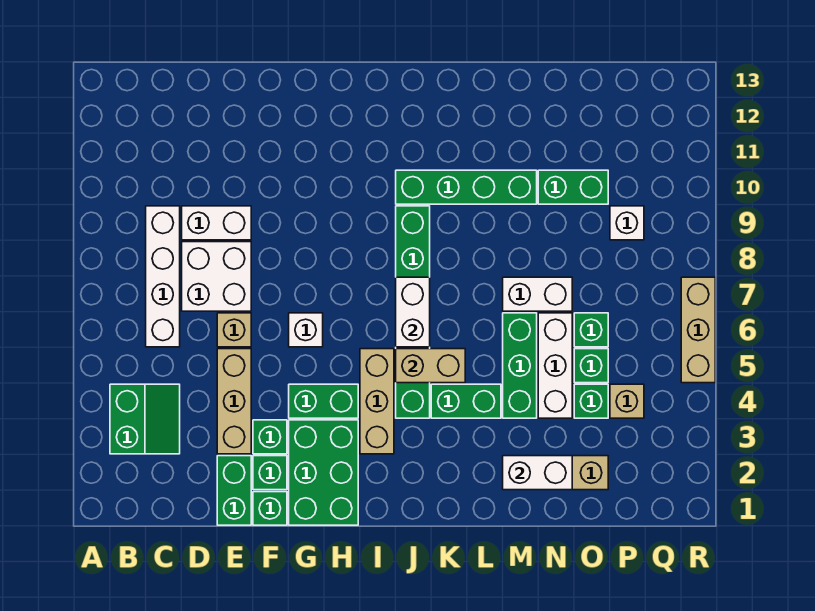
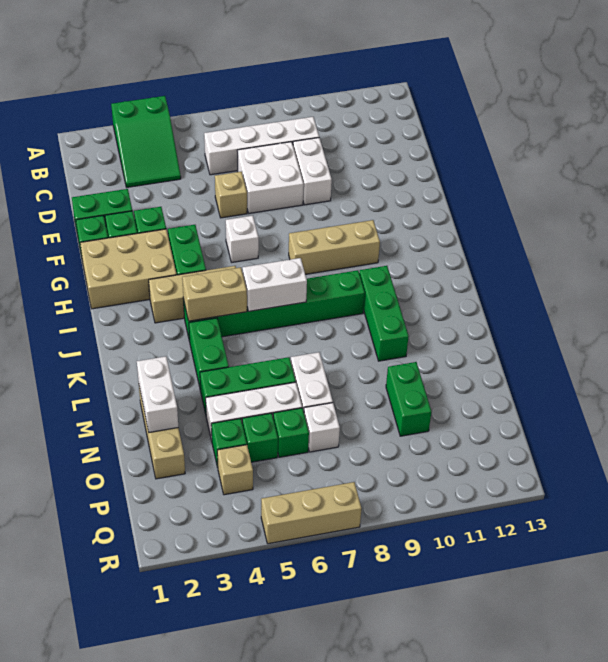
green slope B3:C4 level 1 top B -> green slope A3:C4 level 1 top A
tan brick E3:E5 level 1 -> tan brick H8:H10 level 1
green brick G1:H3 level 1 -> tan brick G1:H3 level 1
tan brick J5:K5 level 2 -> tan brick J4:J5 level 2
green brick J10:M10 level 1 -> green brick J10:L10 level 1
white brick P9 level 1 -> white brick O7 level 1

